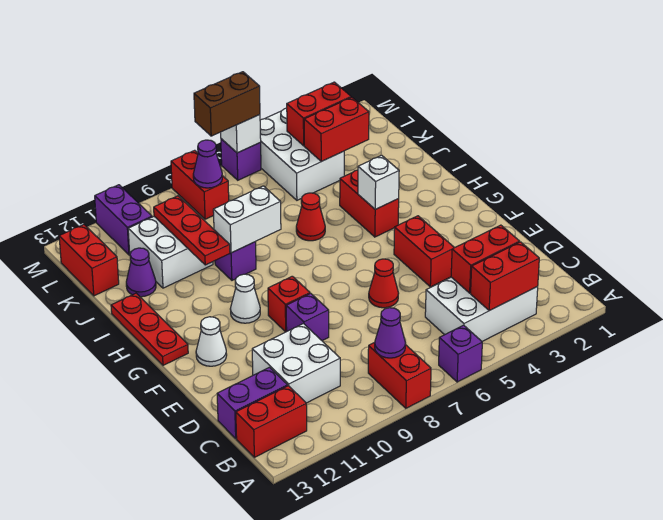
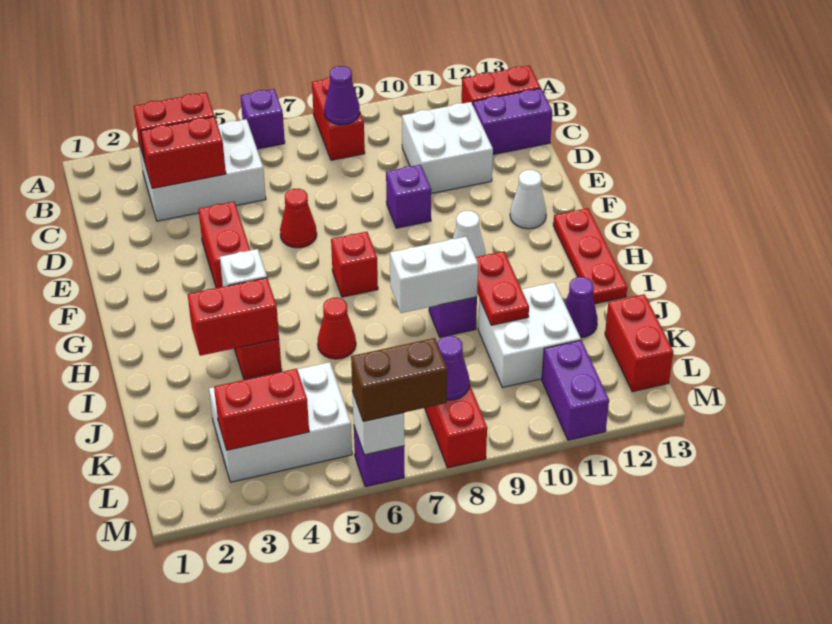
red brick F9 level 1 -> red brick G7 level 1
red plate I10:K10 level 2 -> red plate I10:J10 level 2
red brick K3:K4 level 2 -> red brick I3:I4 level 2
white brick K4:M5 level 1 -> white brick K3:L5 level 1

